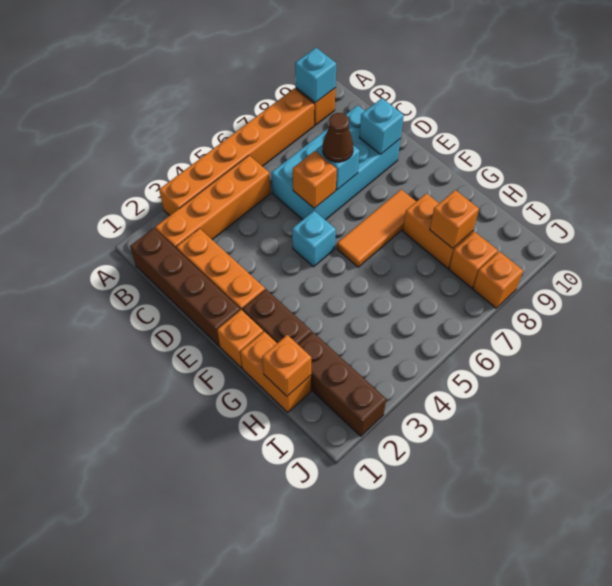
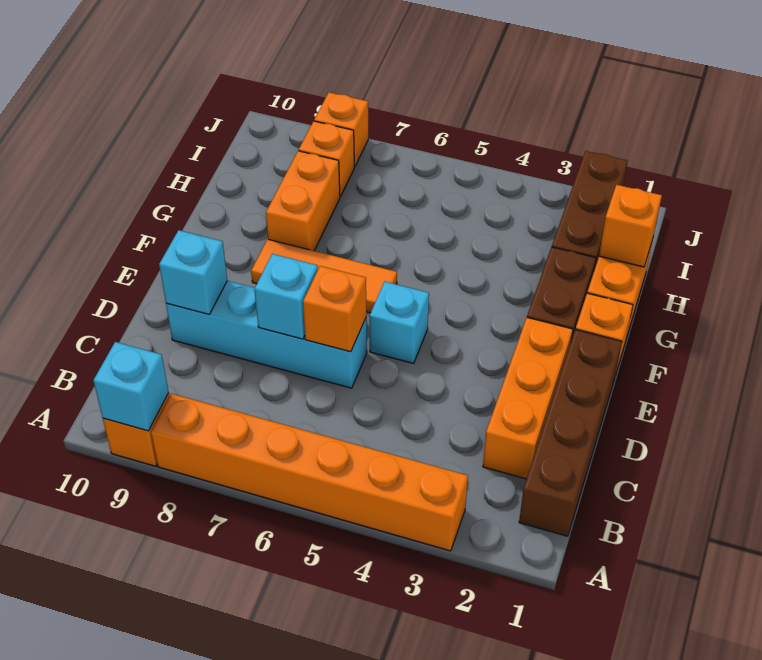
orange brick B2:B5 level 1 -> none
cyan brick C6:D9 level 1 -> cyan brick D6:D9 level 1
brown cone D7 level 3 -> none
orange brick H8 level 2 -> none

